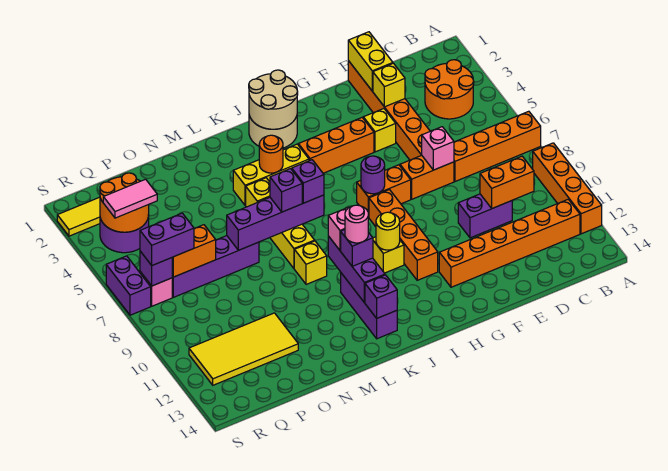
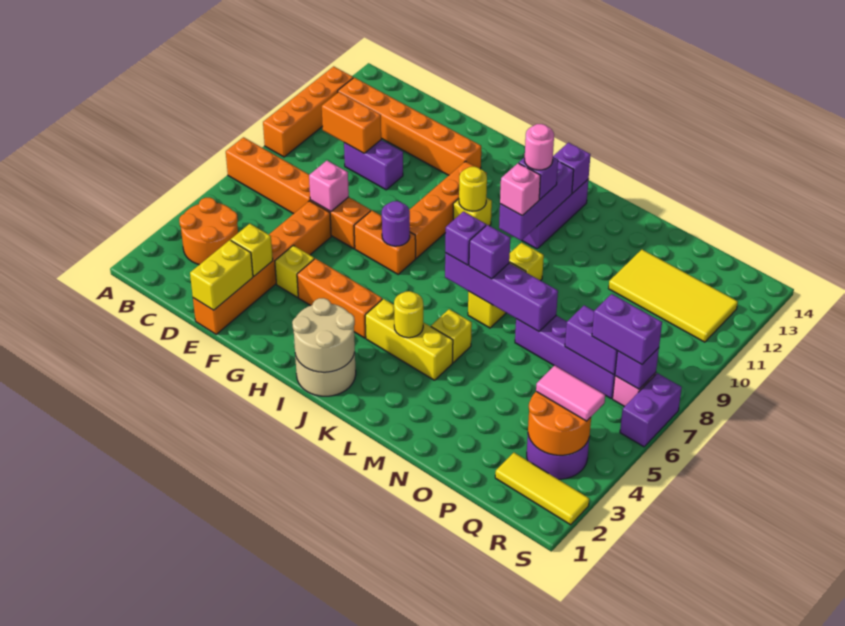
orange round brick K4 level 2 -> yellow round brick K4 level 2
orange brick P7:Q7 level 2 -> purple brick P7:Q7 level 2

